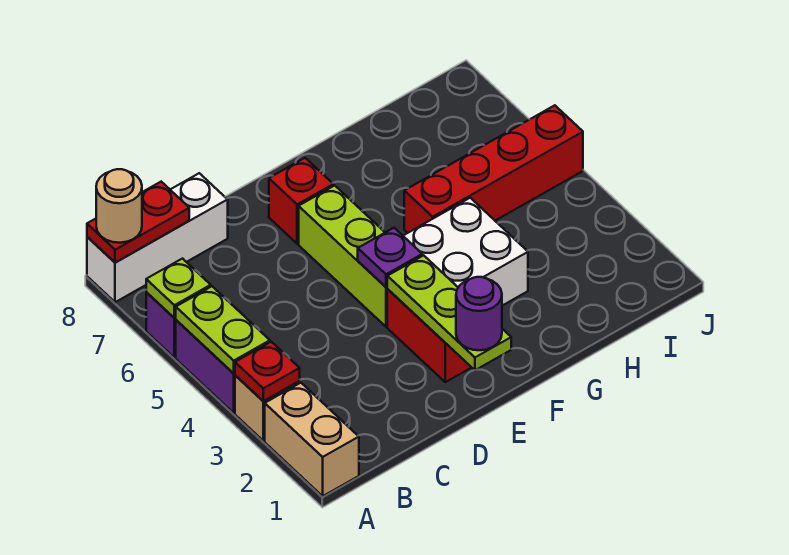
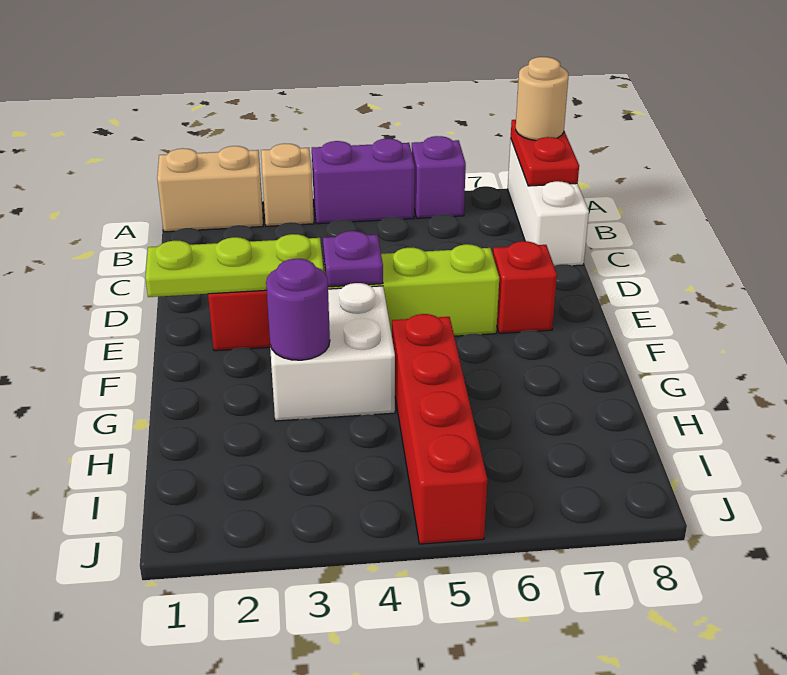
red plate A3 level 2 -> none
lime plate A4:A5 level 2 -> none
lime plate A6 level 2 -> none
purple round brick E1 level 3 -> purple round brick G3 level 2

